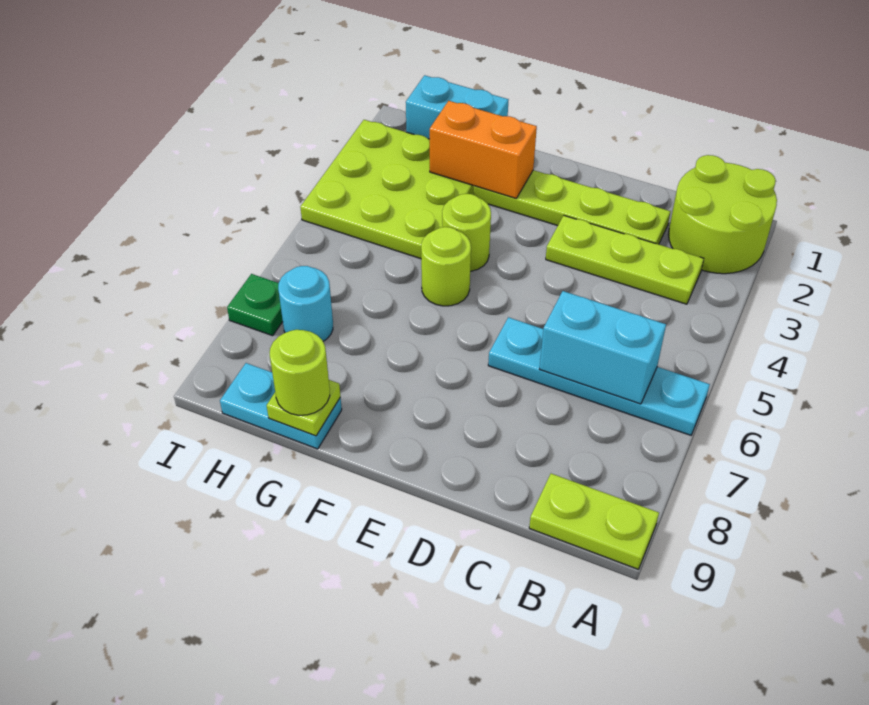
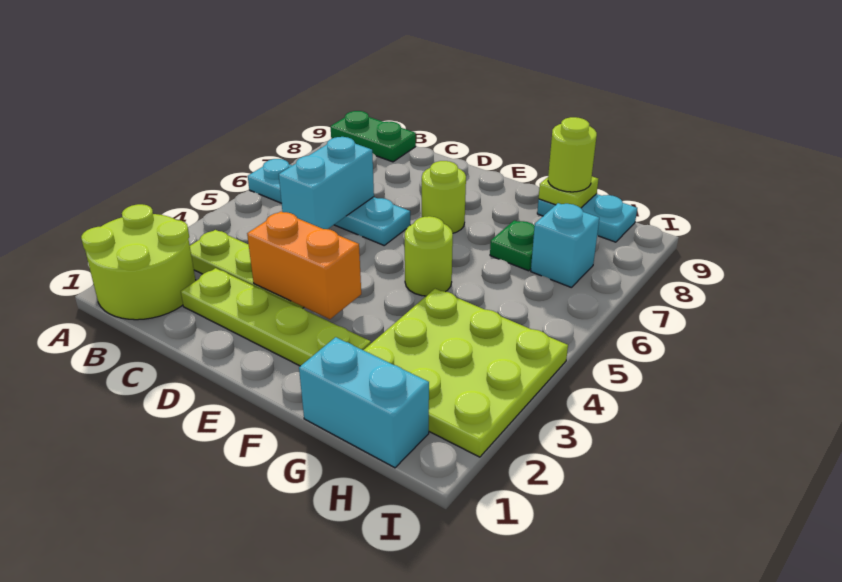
lime plate A9:B9 level 1 -> green plate A9:B9 level 1
cyan brick B6:C6 level 2 -> cyan brick C5:C6 level 2
orange brick F2:G2 level 2 -> orange brick D3:E3 level 2
lime round brick F4 level 1 -> lime round brick E7 level 1
cyan round brick H7 level 1 -> cyan brick H7 level 1
green plate I7 level 1 -> green plate G7 level 1

